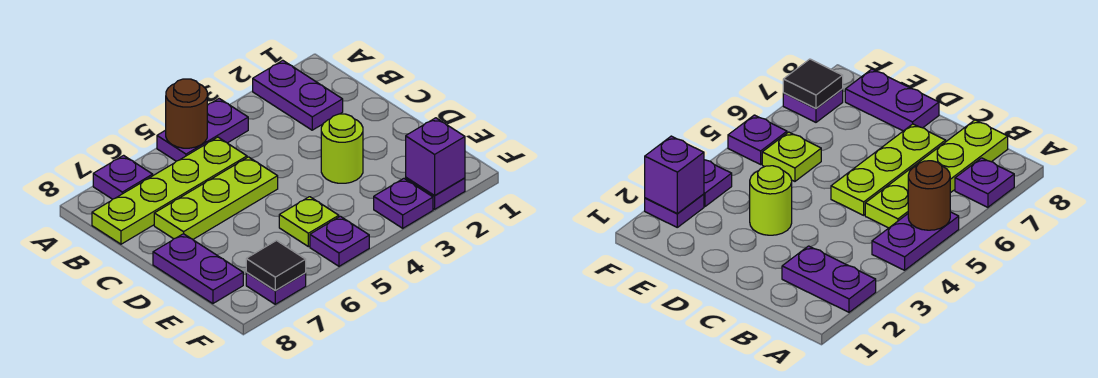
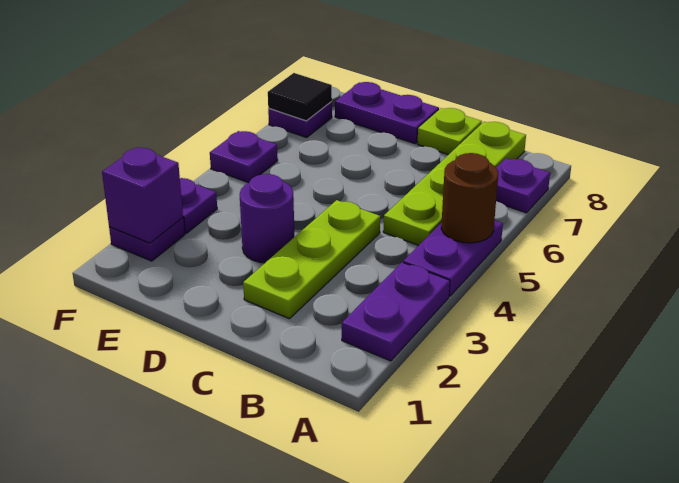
purple plate A2:B2 level 1 -> purple plate A2:A3 level 1
lime plate C5:C7 level 1 -> lime plate C2:C4 level 1
lime round brick D3 level 1 -> purple round brick D3 level 1
lime plate E5 level 1 -> lime plate C8 level 1

